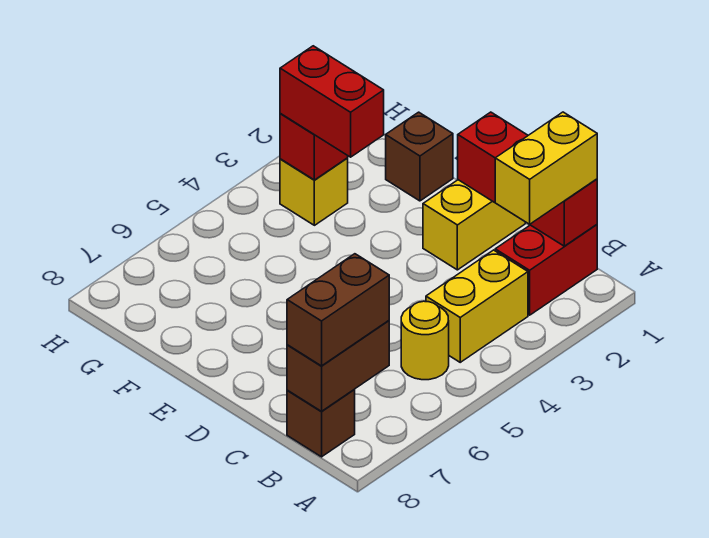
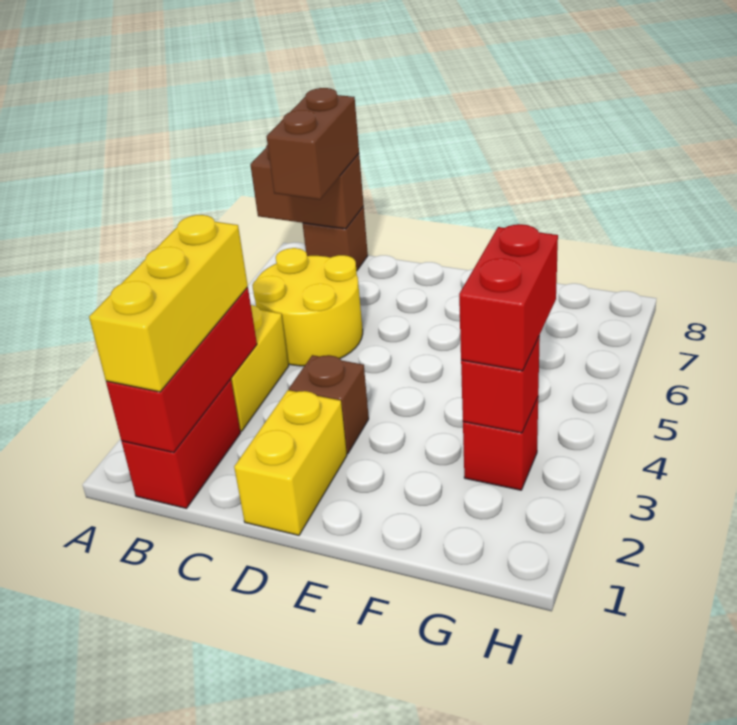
red brick B1:D1 level 2 -> red brick B1:B3 level 2
yellow brick B1:B2 level 3 -> yellow brick B1:B3 level 3
yellow round brick B5 level 1 -> yellow round brick B5:C6 level 1
brown brick B7:B8 level 2 -> brown brick A8:B8 level 2
brown brick F1 level 1 -> brown brick D3 level 1
red brick F3:G3 level 3 -> red brick G3:G4 level 3
yellow brick G3 level 1 -> red brick G3 level 1

